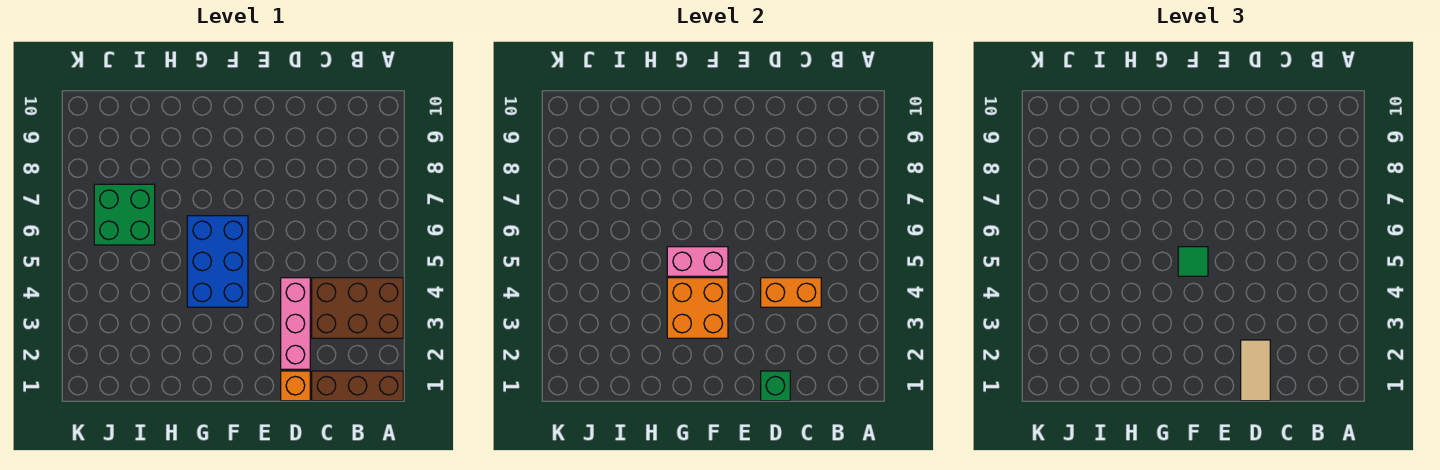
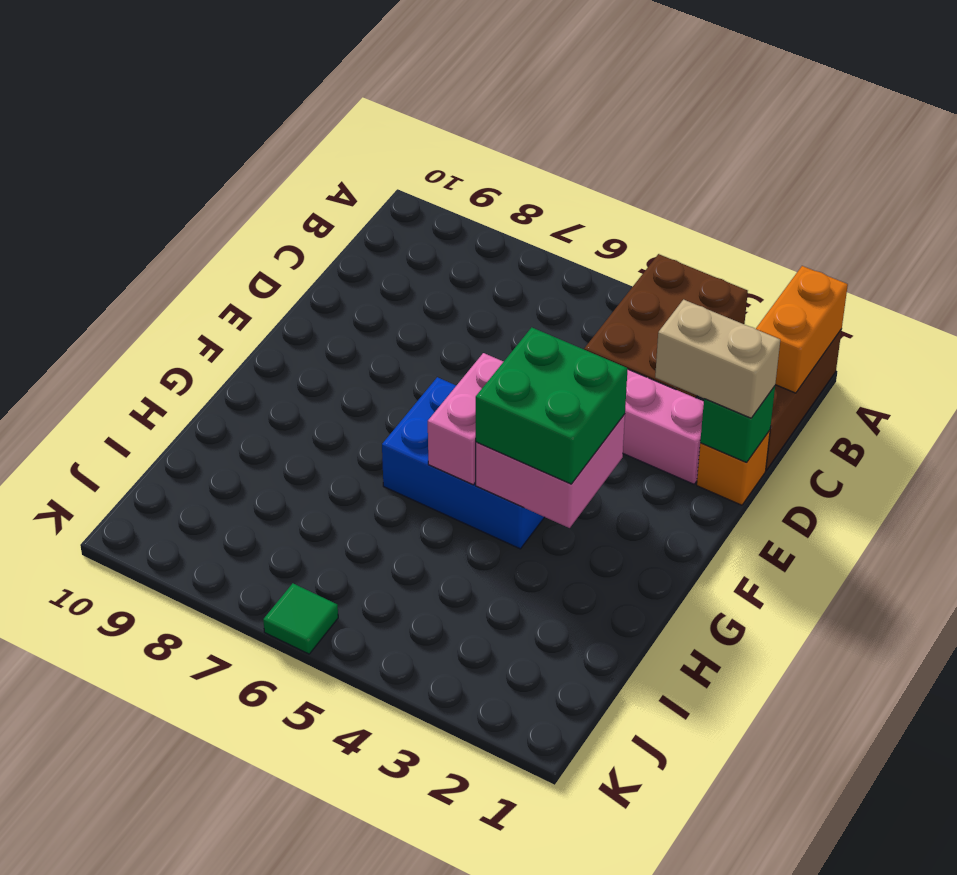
orange brick C4:D4 level 2 -> orange brick A1:B1 level 2
tan tile D1:D2 level 3 -> tan brick D1:D2 level 3
orange brick F3:G4 level 2 -> pink brick F3:G4 level 2
green tile F5 level 3 -> green tile K6 level 1
green brick I6:J7 level 1 -> green brick F3:G4 level 3

